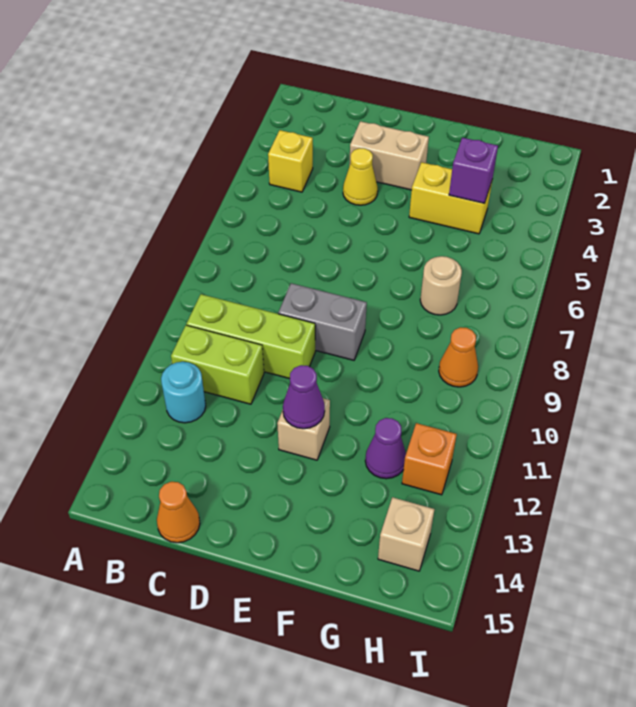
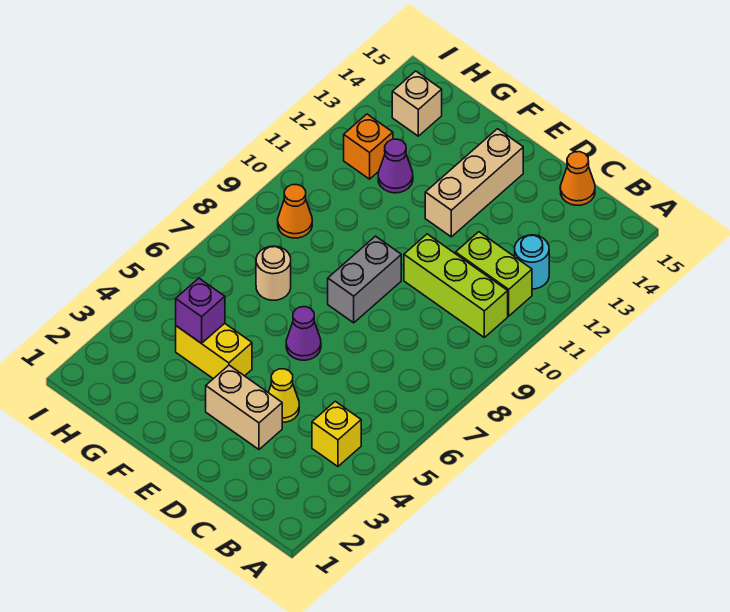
grey brick D9:E9 level 1 -> grey brick E8:E9 level 1
tan brick E12 level 1 -> tan brick E12:E14 level 1
purple cone E12 level 2 -> purple cone E6 level 1

